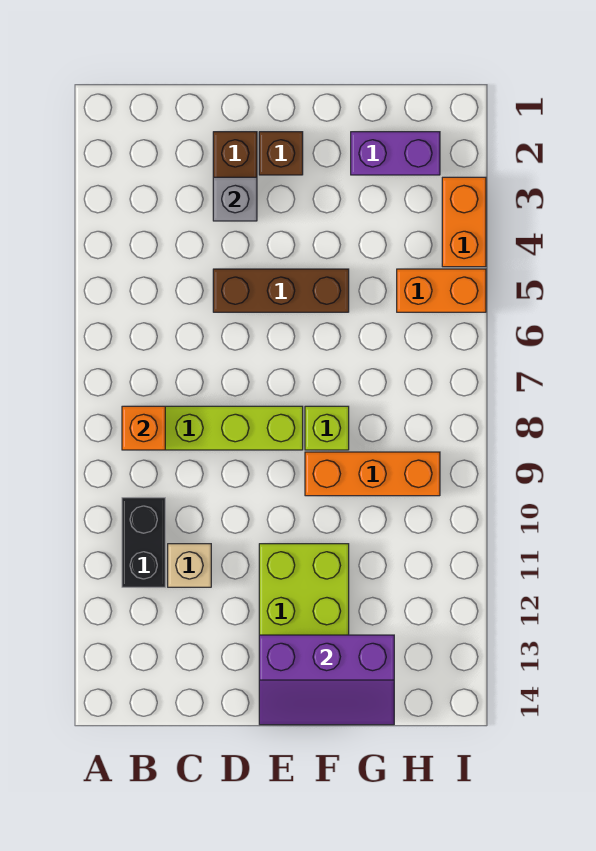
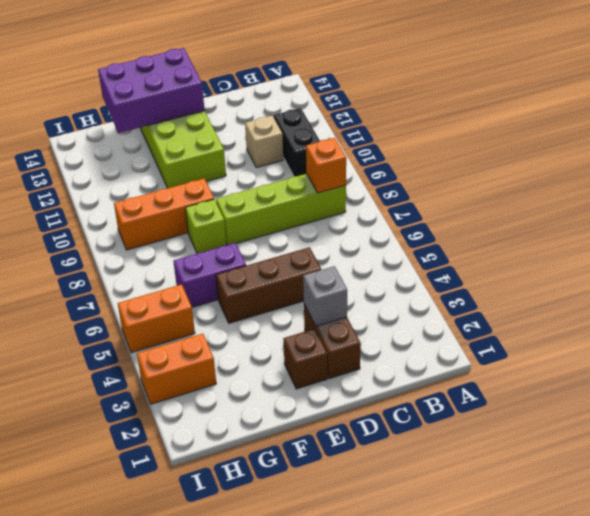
purple slope E13:G14 level 2 top 13 -> purple brick E13:G14 level 2
purple brick G2:H2 level 1 -> purple brick F6:G6 level 1
orange brick I3:I4 level 1 -> orange brick H3:I3 level 1

